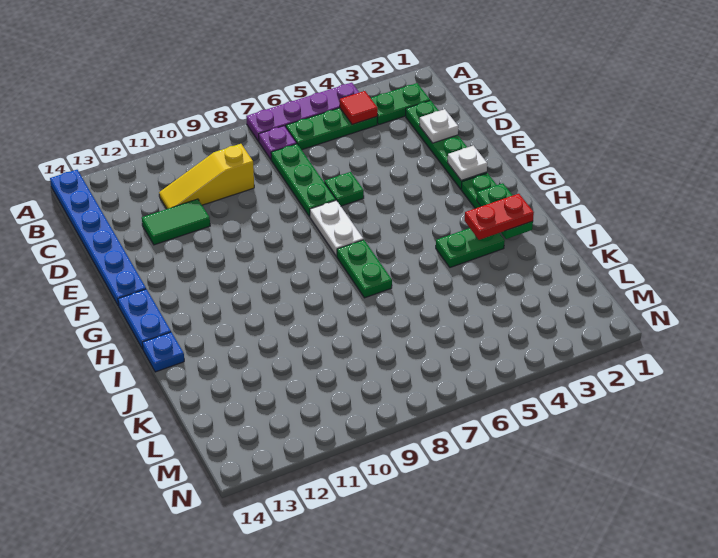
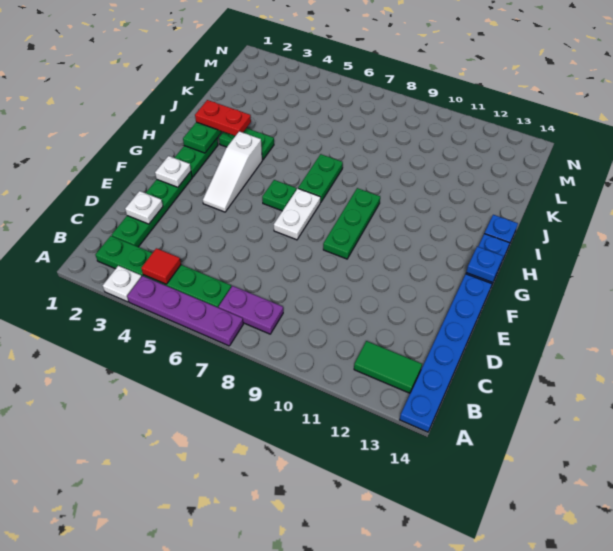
none -> white plate A3 level 1
purple plate B7 level 1 -> purple plate B7:B8 level 1
green plate C7:E7 level 1 -> green plate F9:H9 level 1
yellow slope C9:C11 level 1 top 9 -> none
green tile D11:D12 level 1 -> green tile B12:B13 level 1
green plate E6 level 1 -> green plate G6 level 1
none -> white slope F4:H4 level 1 top H
none -> blue plate G14 level 2

